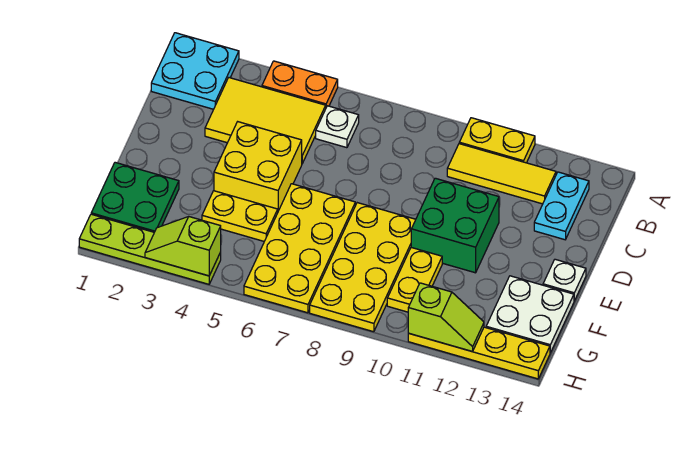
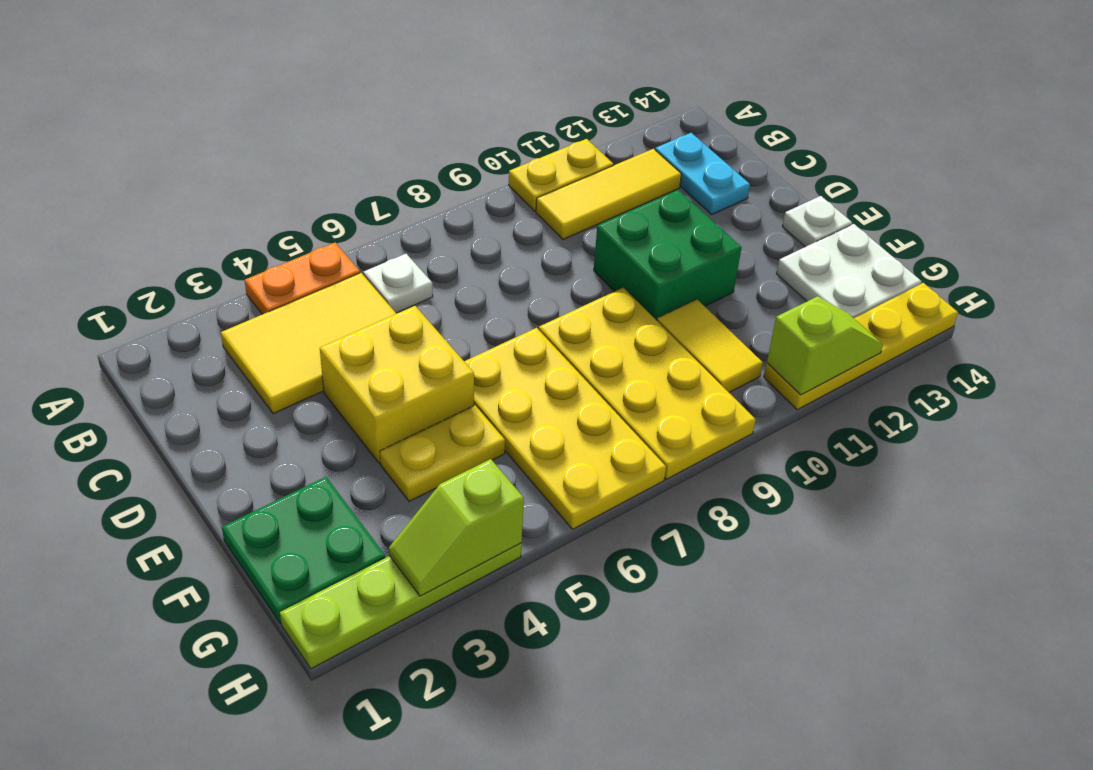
cyan plate A1:B2 level 1 -> none
yellow plate F10:G10 level 1 -> yellow tile F10:G10 level 1

